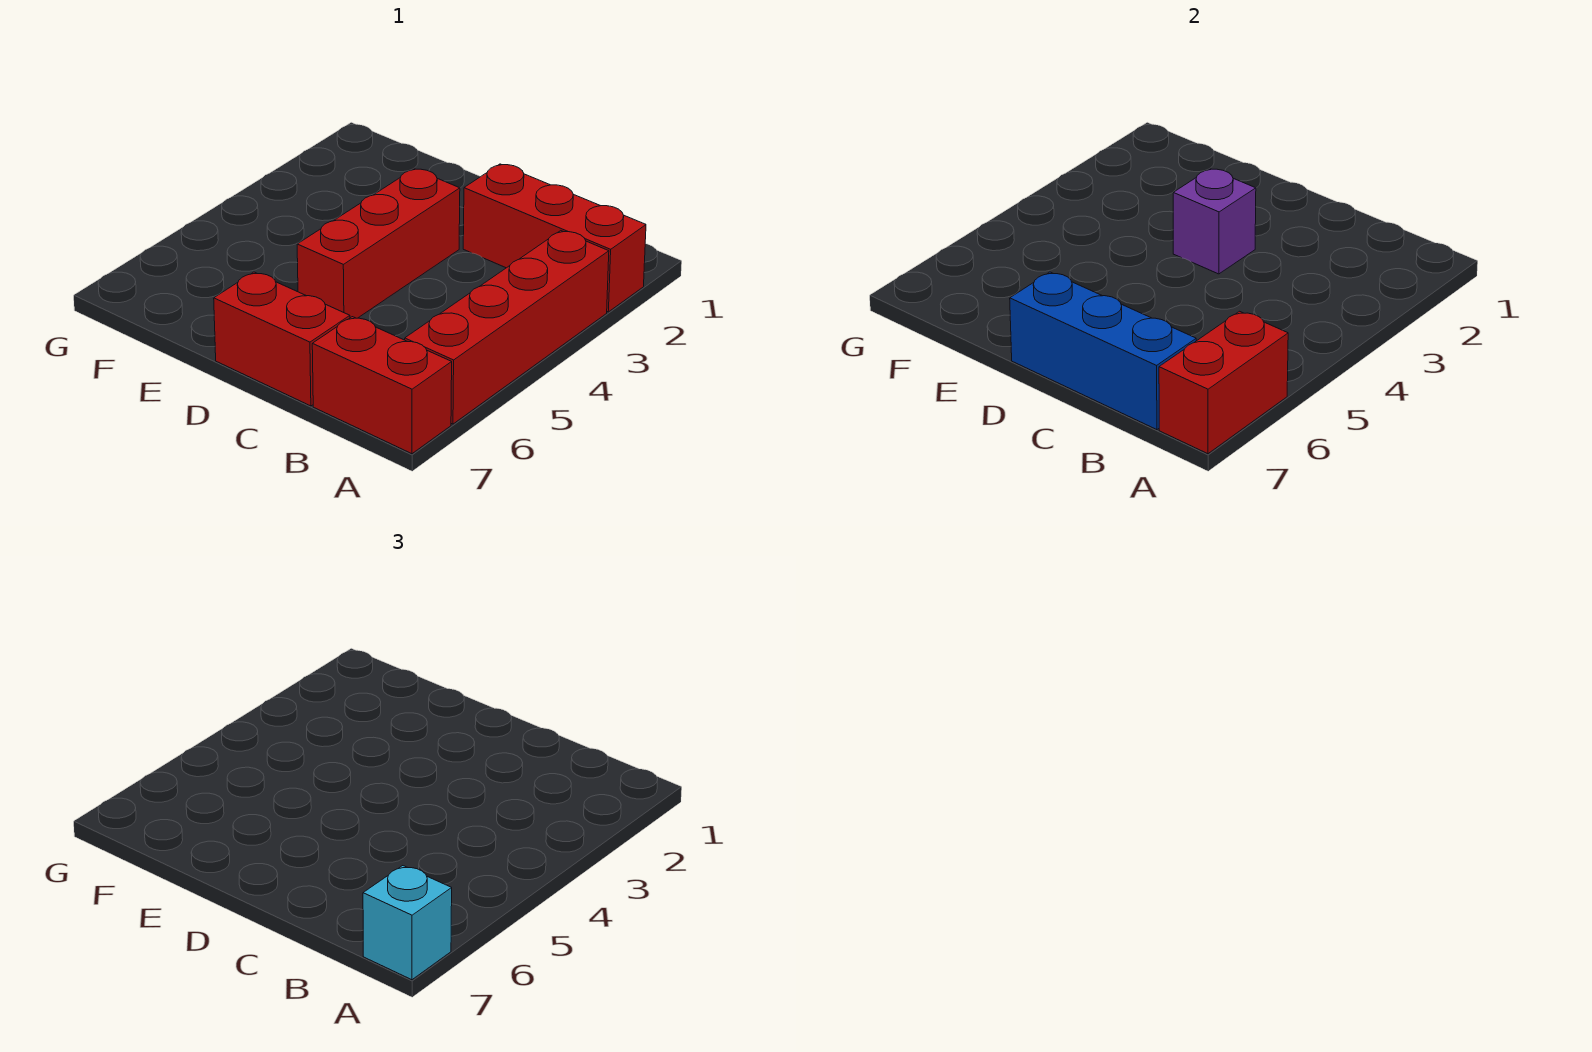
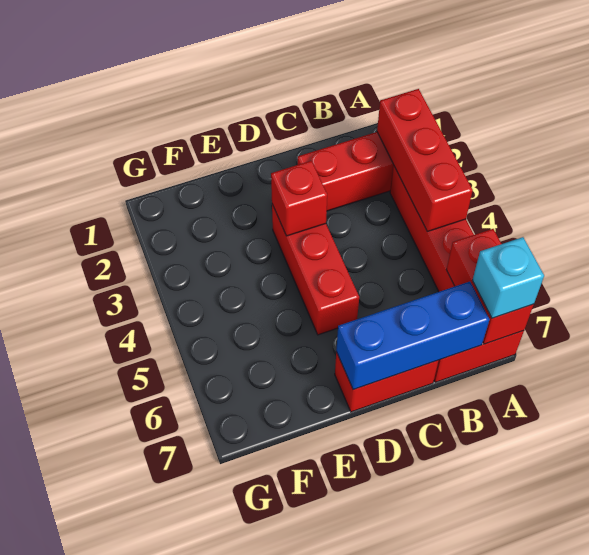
none -> red brick A2:A4 level 2
purple brick D3 level 2 -> red brick D3 level 2

